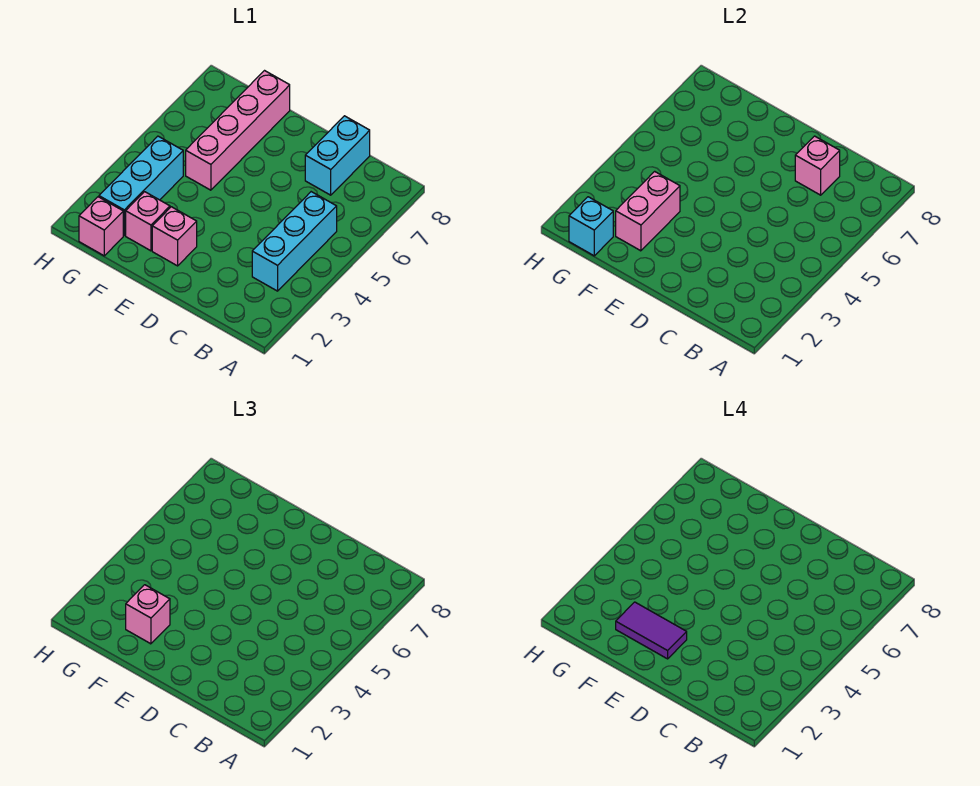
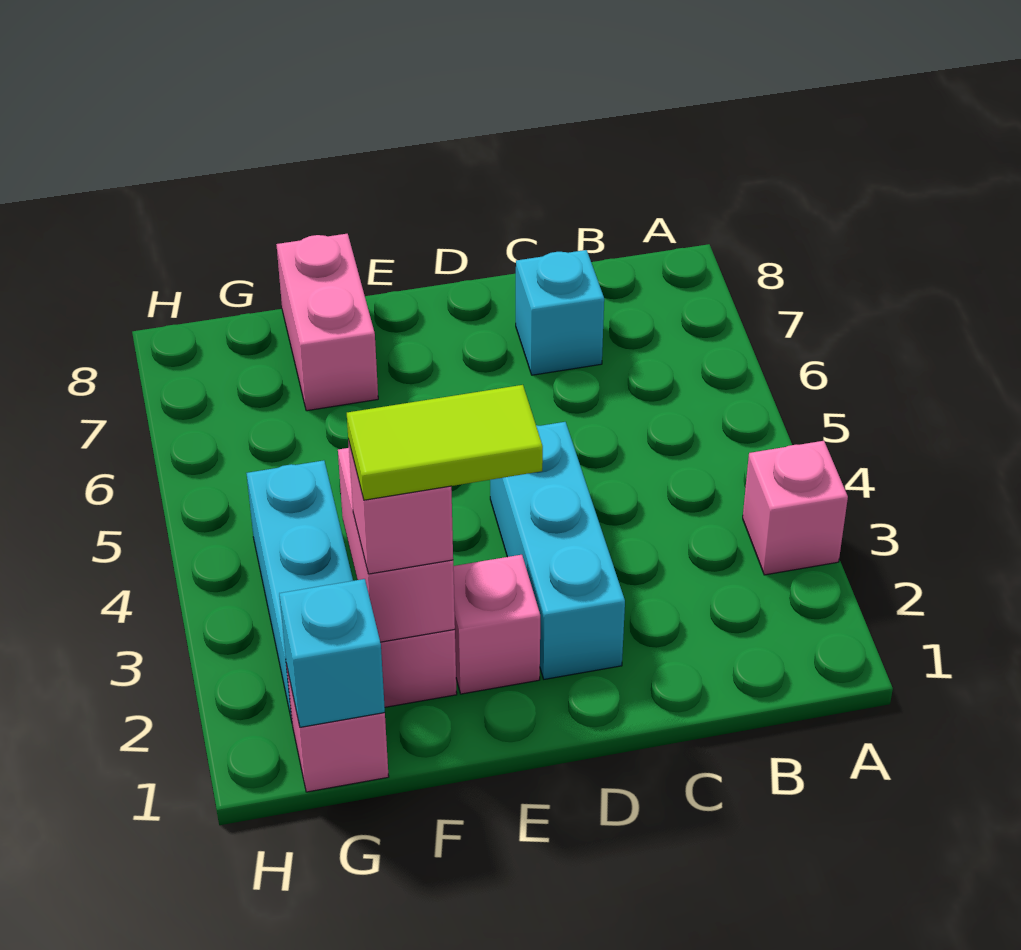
cyan brick B3:B5 level 1 -> cyan brick D2:D4 level 1
cyan brick C7:C8 level 1 -> cyan brick C7 level 1
pink brick C7 level 2 -> pink brick A3 level 1
purple tile E2:F2 level 4 -> lime tile E2:F2 level 4
pink brick F5:F8 level 1 -> pink brick F7:F8 level 1

